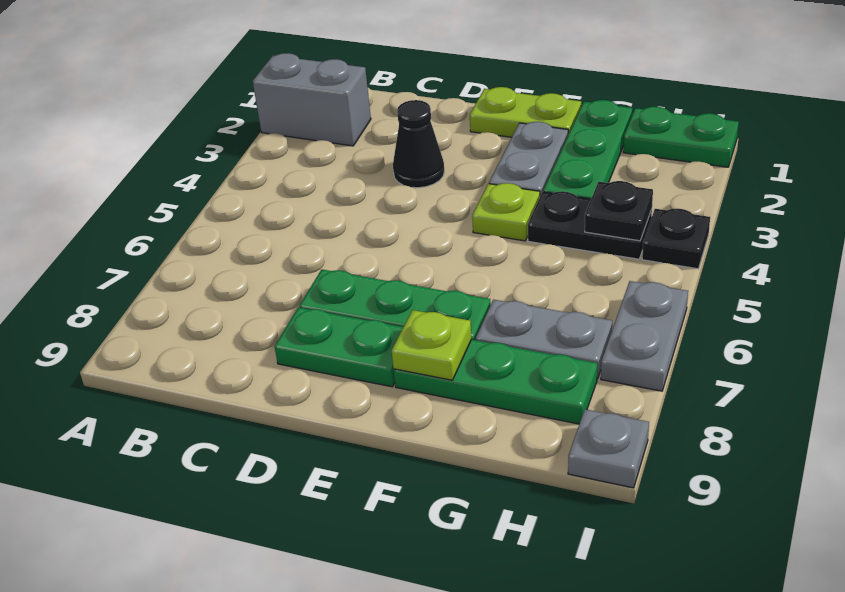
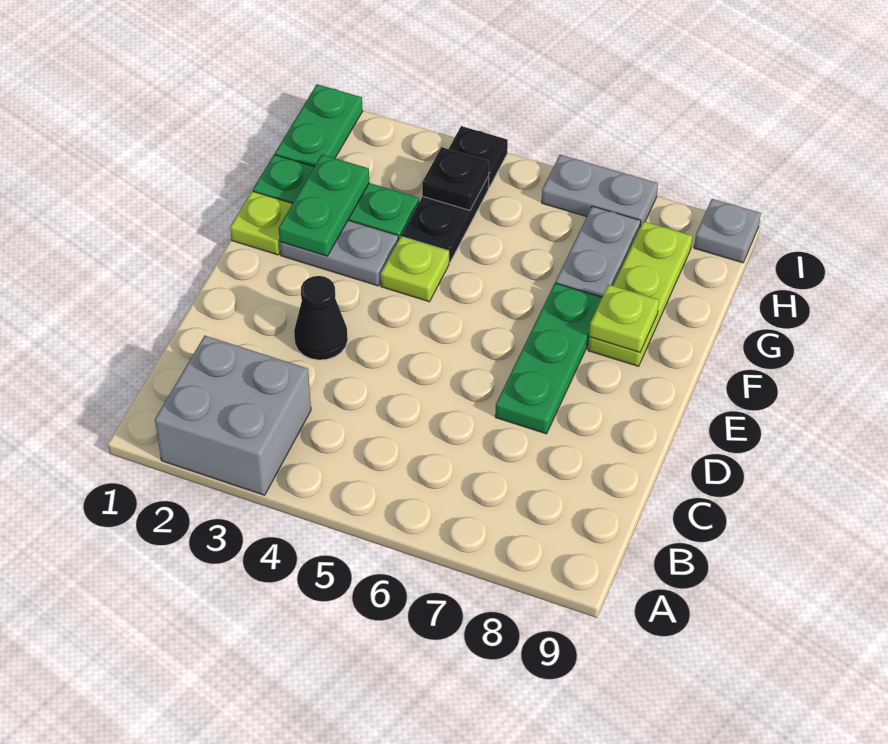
grey brick A2:B2 level 1 -> grey brick A2:B3 level 1
green plate D8:E8 level 1 -> green plate F2:G2 level 2
lime plate E1:F1 level 1 -> lime plate F1 level 1
green plate F8:H8 level 1 -> lime plate F8:H8 level 1

